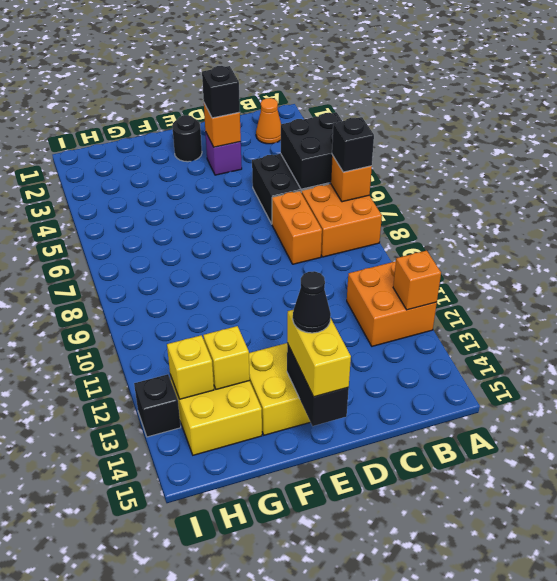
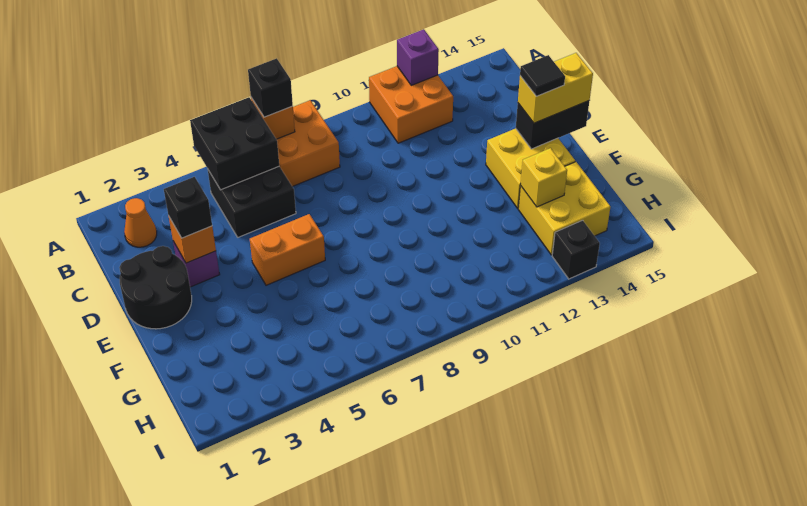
orange brick A12 level 2 -> purple brick A12 level 2
orange brick C7:C8 level 1 -> orange brick E5:E6 level 1
black round brick E2 level 1 -> black round brick D1:E2 level 1
black cone E14 level 4 -> black tile E14 level 4
yellow brick H13 level 2 -> none

